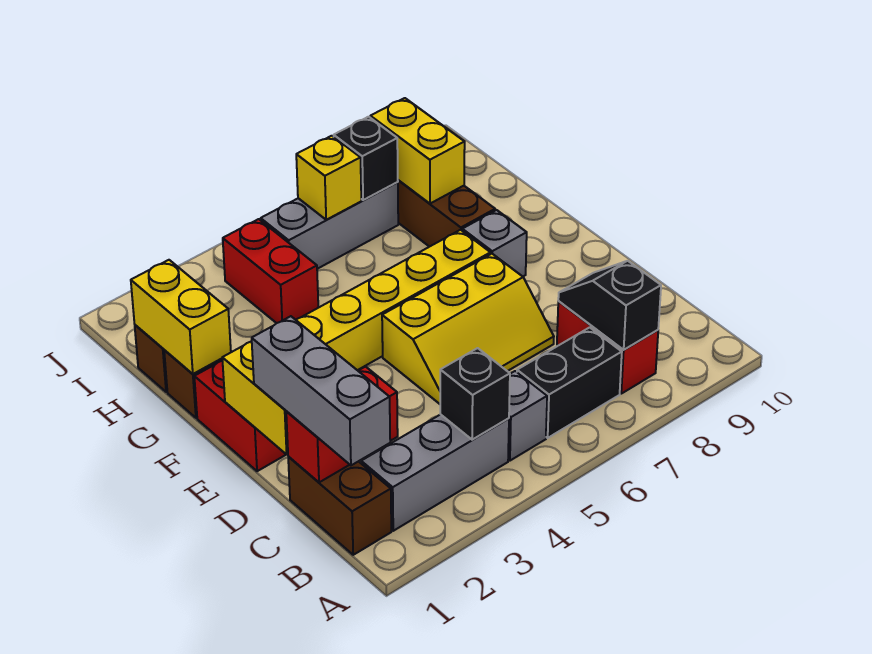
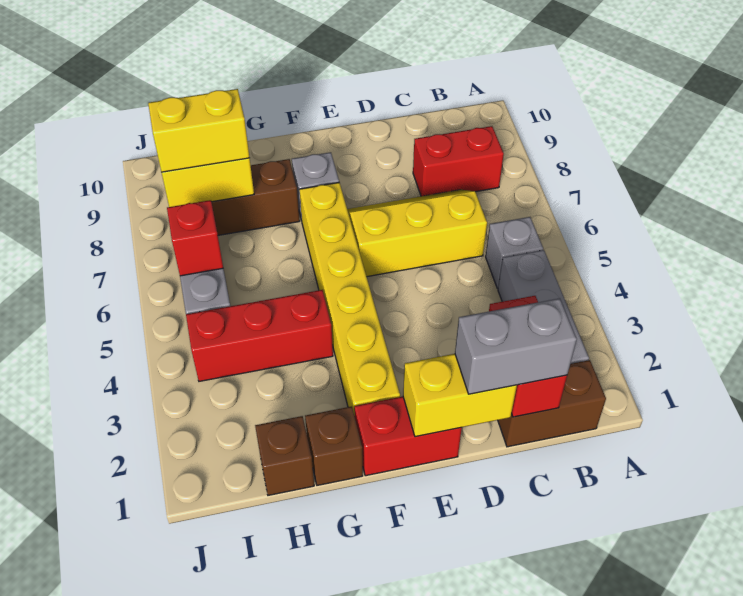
grey brick B1:D1 level 3 -> grey brick C1:D1 level 3
black brick B4 level 2 -> none
black brick B6:B7 level 1 -> none
black slope B8:C8 level 2 top B -> none
yellow slope D5:E7 level 1 top E -> yellow slope C6:E7 level 1 top 6
yellow brick G1:H1 level 2 -> yellow brick H8:I8 level 3
red brick H4:I4 level 1 -> red brick G4:I4 level 1
yellow brick I6 level 2 -> red brick I6 level 2
black brick I7 level 2 -> none

